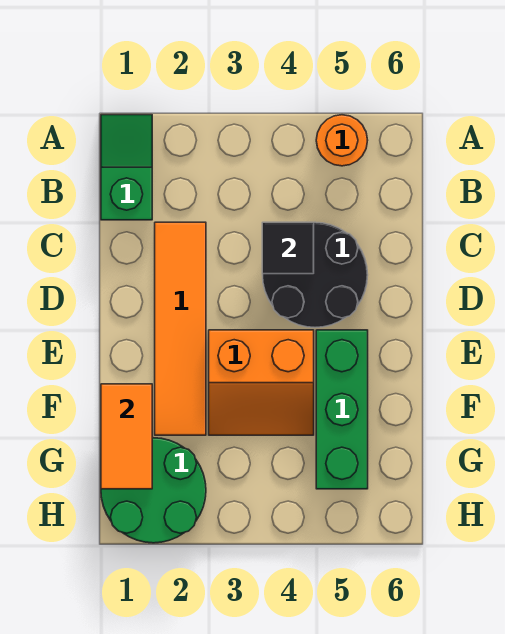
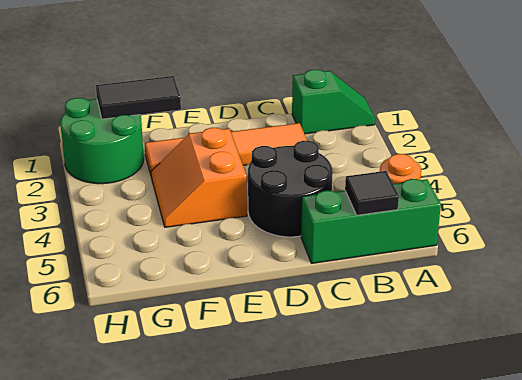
black tile C4 level 2 -> black tile B6 level 2
green brick E5:G5 level 1 -> green brick A6:C6 level 1
orange tile F1:G1 level 2 -> black tile F1:G1 level 2

